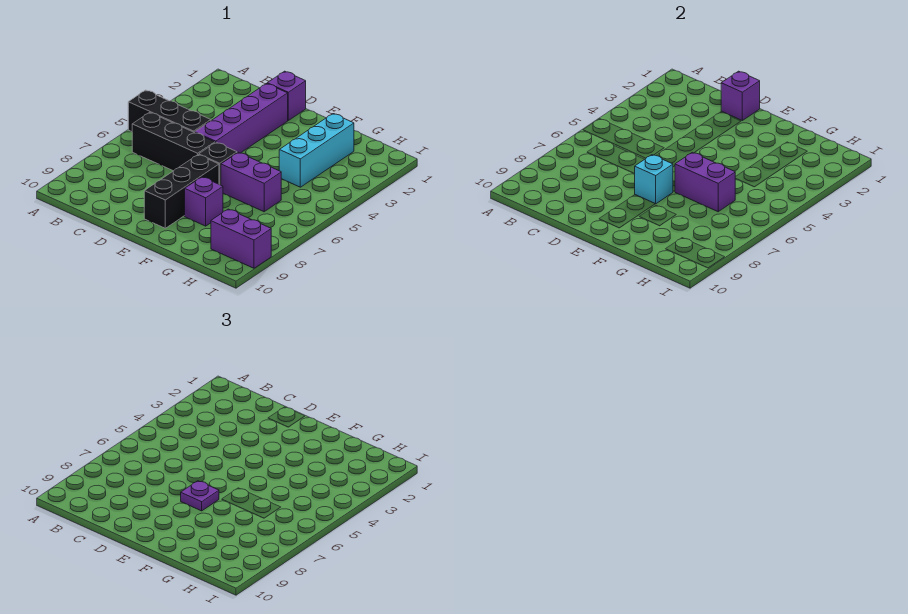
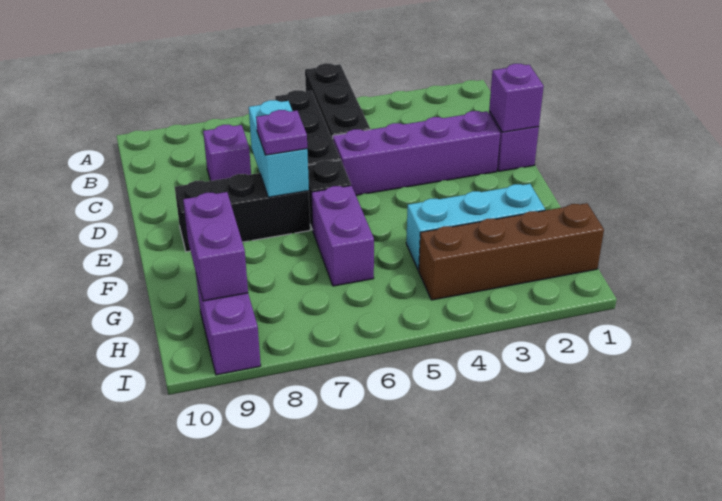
cyan brick E7 level 2 -> cyan brick D7:E7 level 2
purple brick F6:G6 level 2 -> purple brick G9:H9 level 2
purple brick F8 level 1 -> purple brick C8 level 1
none -> brown brick H1:H4 level 1

